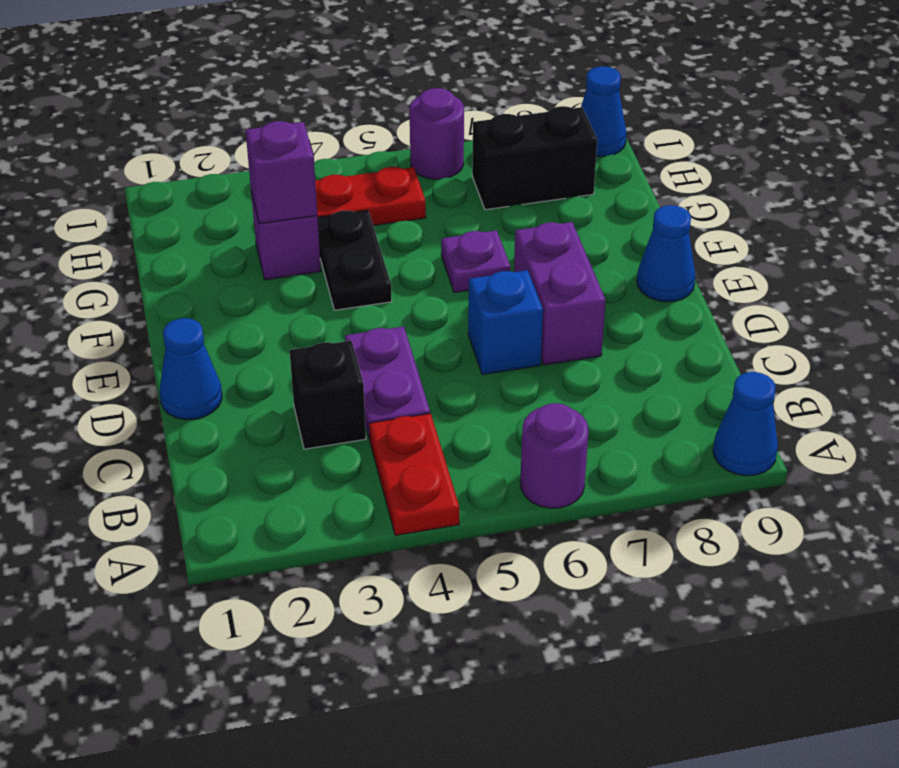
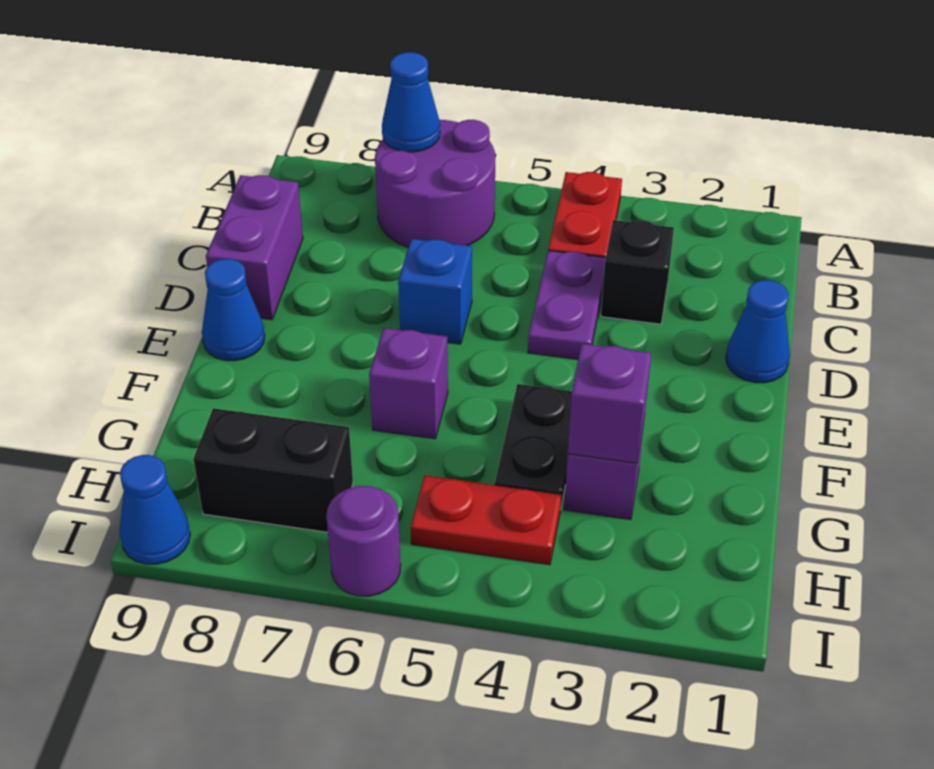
purple round brick A6 level 1 -> purple round brick A6:B7 level 1
blue cone A9 level 1 -> blue cone A7 level 2
purple brick D7:E7 level 1 -> purple brick C9:D9 level 1
purple plate F6 level 1 -> purple brick F6 level 1

